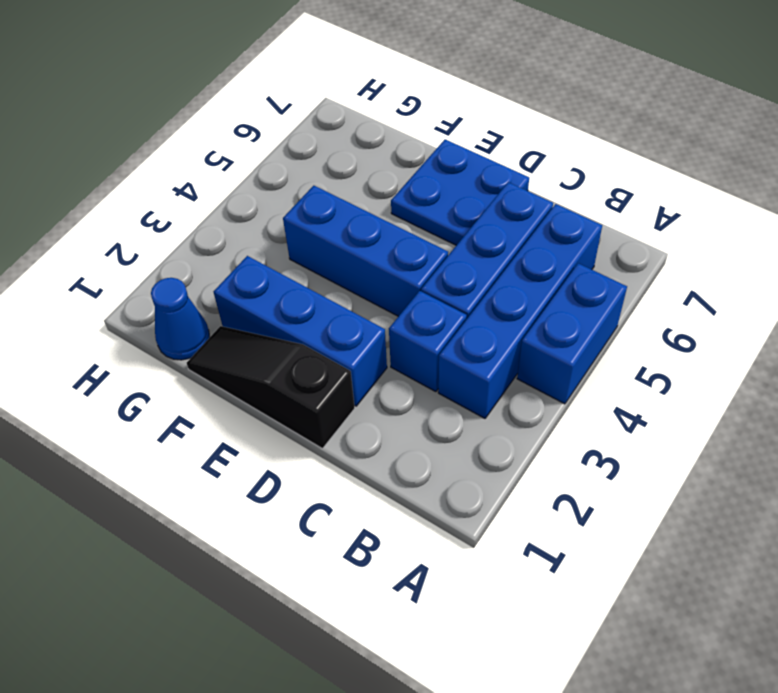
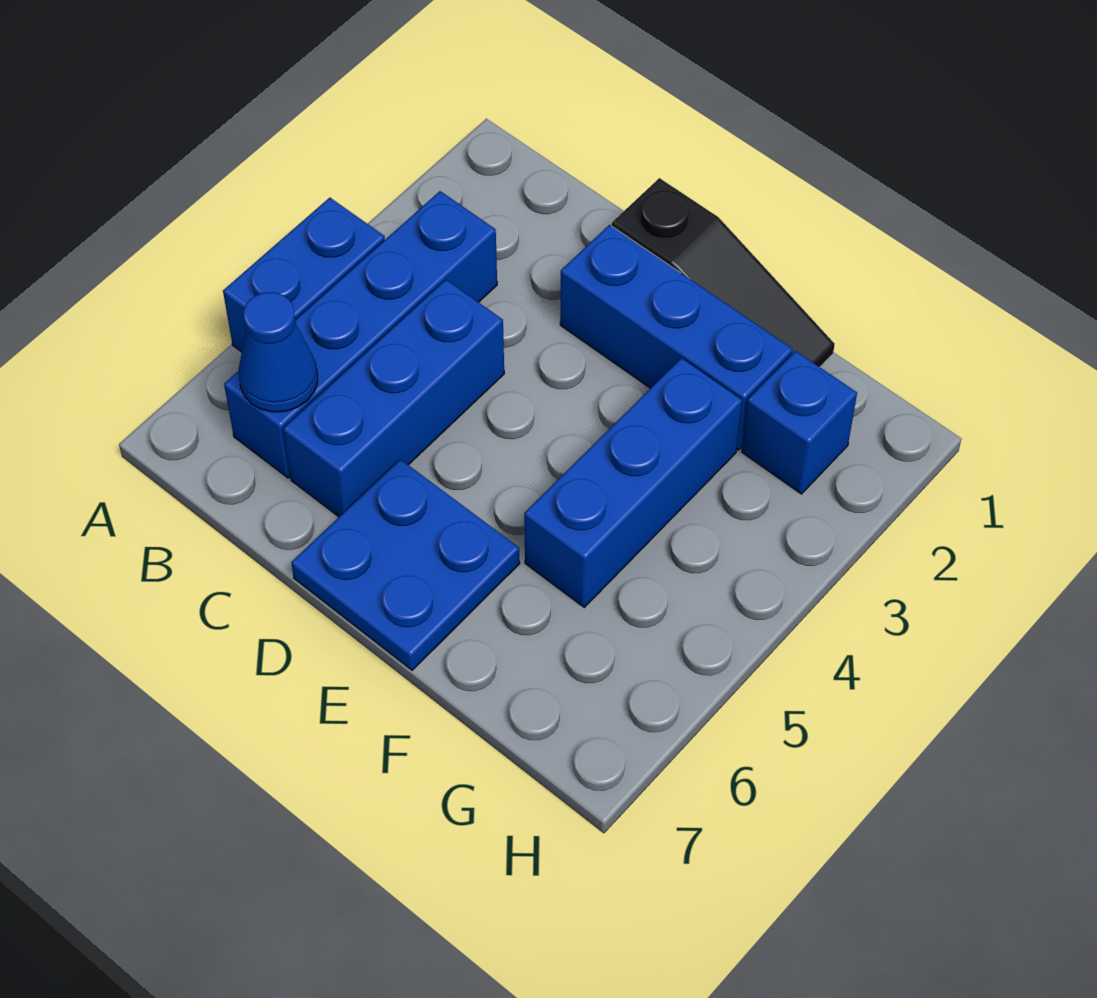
blue brick C3 level 1 -> blue brick G2 level 1
blue brick D4:F4 level 1 -> blue brick F3:F5 level 1
blue cone G1 level 1 -> blue cone B6 level 2

